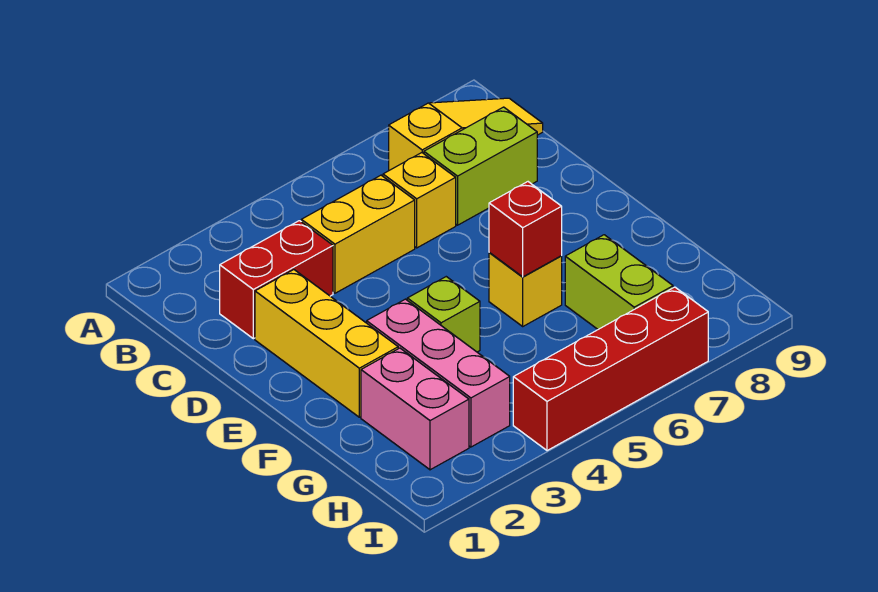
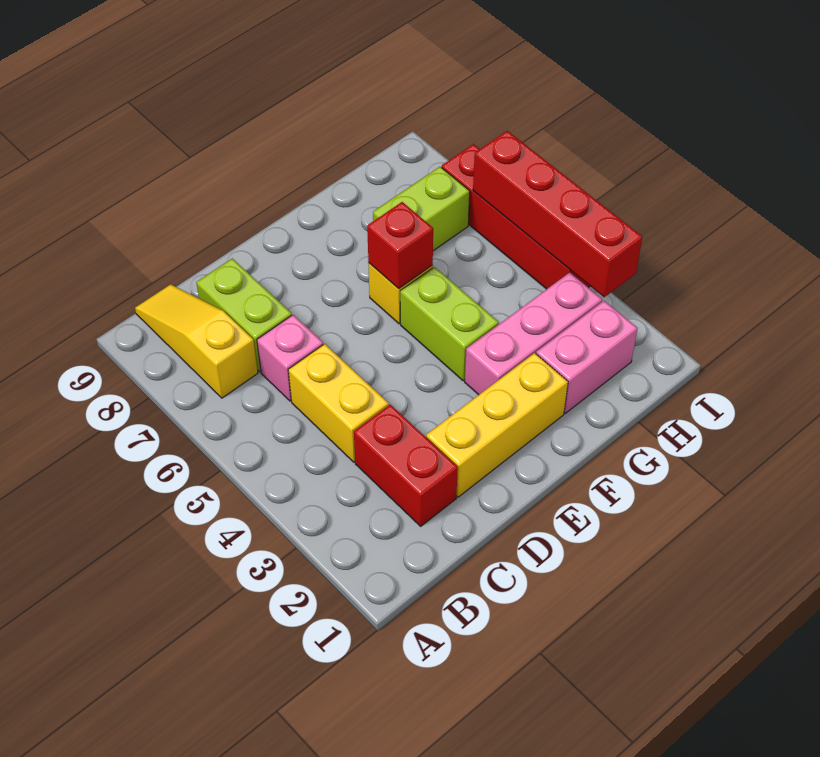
yellow brick C6 level 1 -> pink brick C6 level 1
lime brick F4 level 1 -> lime brick F4:F5 level 1
none -> red brick I3:I6 level 2

